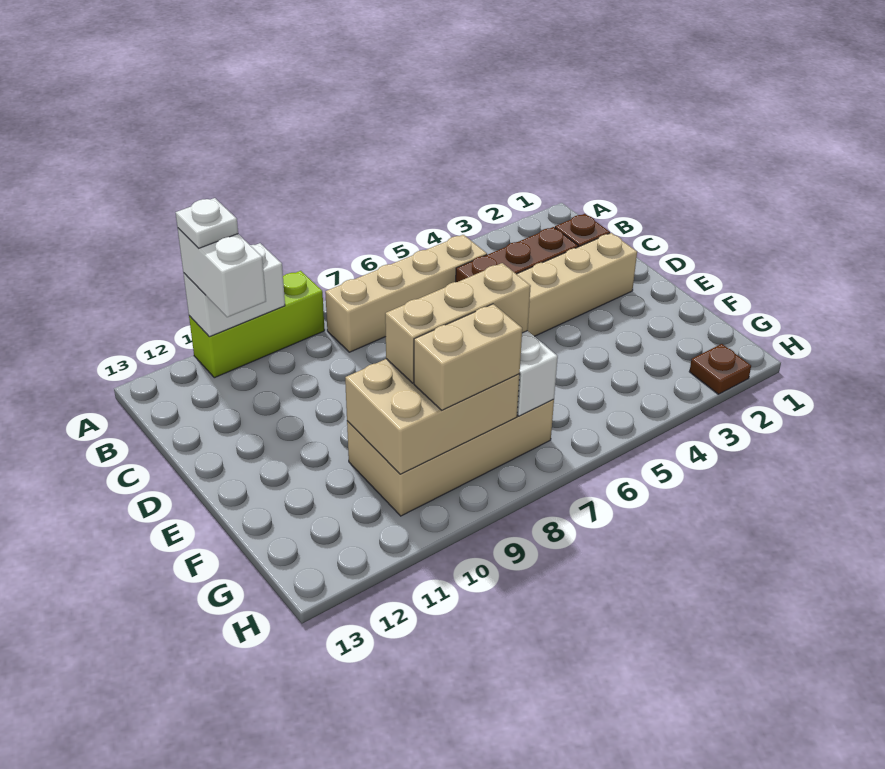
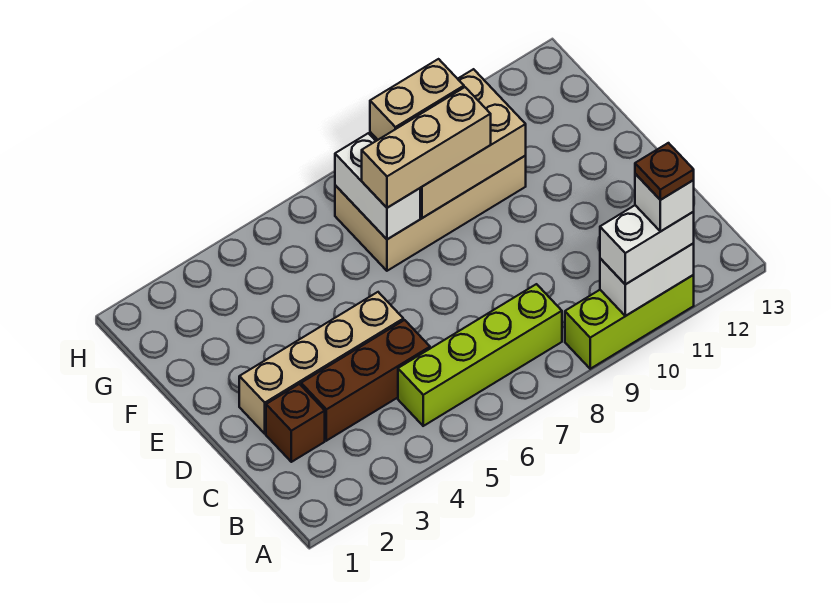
white brick A11:B11 level 3 -> white brick A10:A11 level 3
white plate A11 level 4 -> white brick A11 level 4
tan brick B5:B8 level 1 -> lime brick B5:B8 level 1
brown plate H2 level 1 -> brown plate A11 level 5

